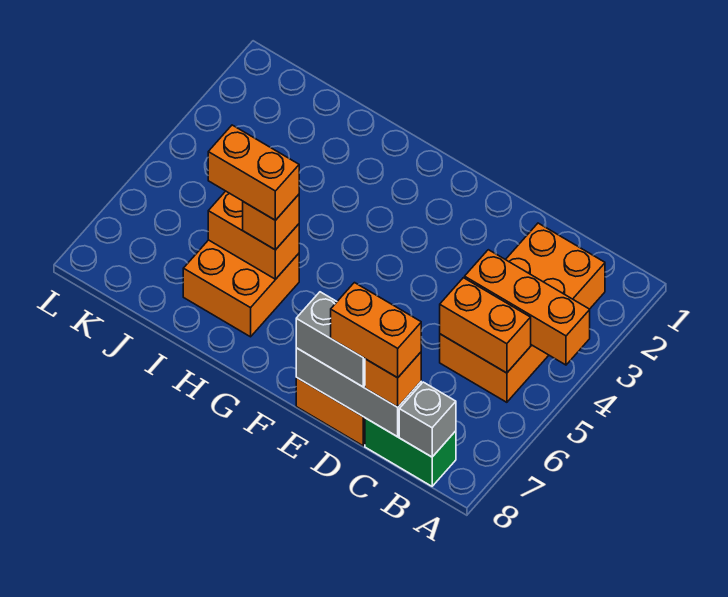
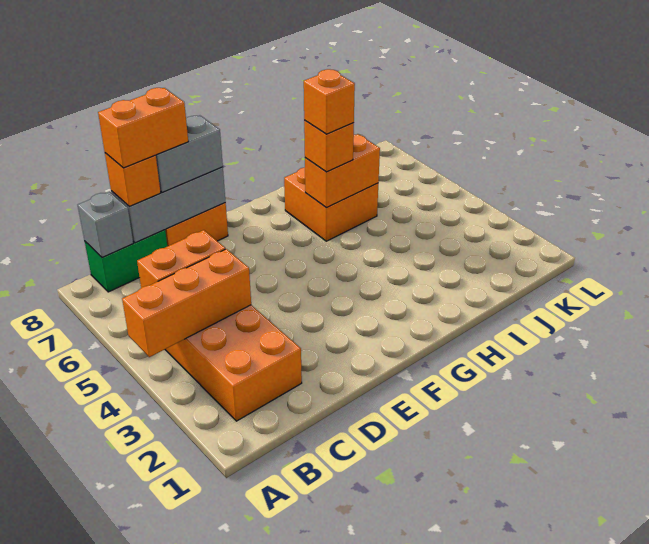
orange brick H6:I6 level 4 -> orange brick H6 level 4

